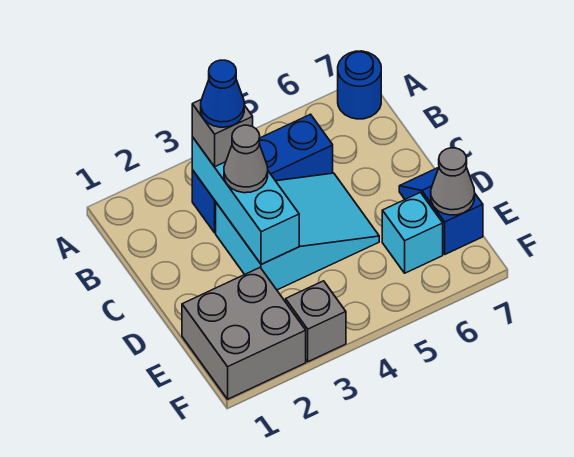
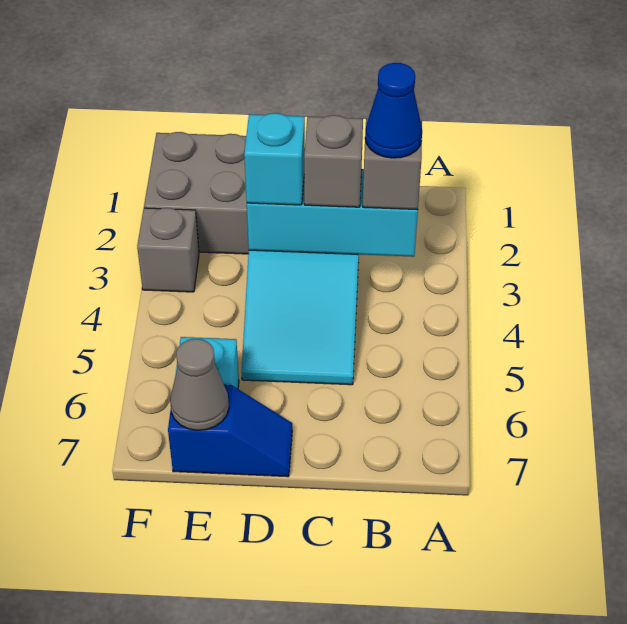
blue round brick A7 level 1 -> none
blue brick B3:B5 level 1 -> none
grey cone C3 level 3 -> grey brick C3 level 3
none -> cyan brick D3 level 3

